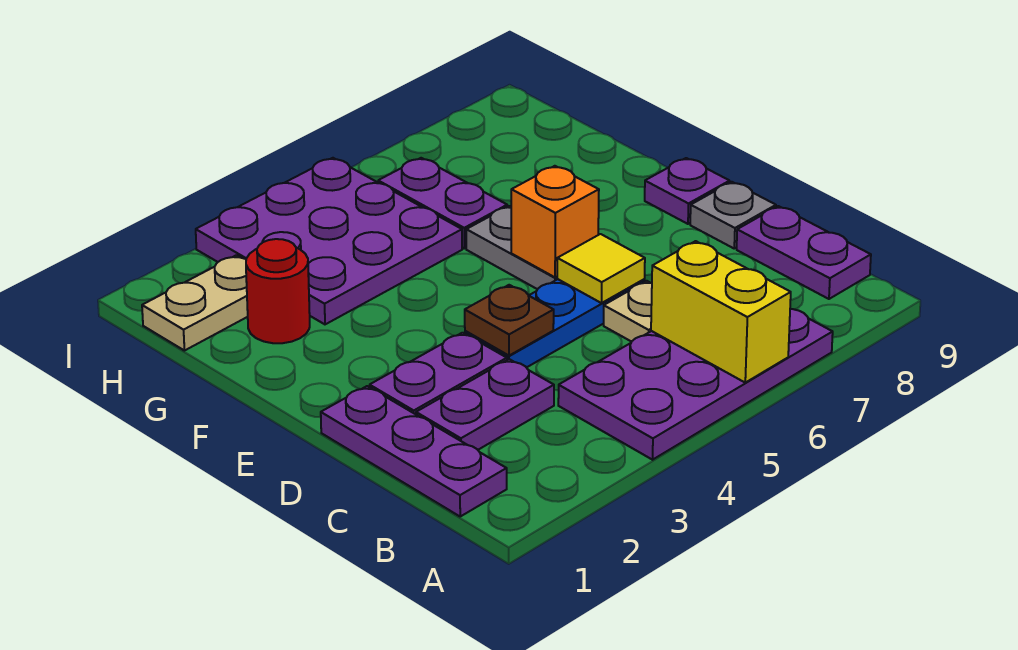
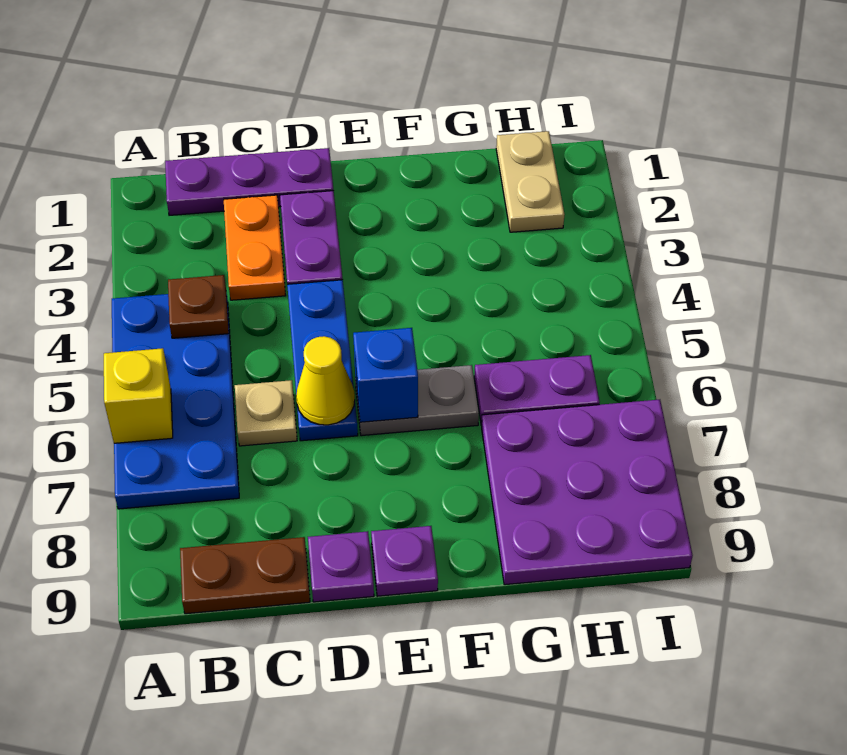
purple plate A4:B7 level 1 -> blue plate A4:B7 level 1
yellow brick A6:B6 level 2 -> yellow brick A6 level 2
purple plate B9:C9 level 1 -> brown plate B9:C9 level 1
purple plate C2:C3 level 1 -> orange plate C2:C3 level 1
brown plate D4 level 2 -> brown plate B4 level 2
yellow tile D6 level 2 -> yellow cone D6 level 2
grey plate D9 level 1 -> purple plate D9 level 1
orange brick E6 level 2 -> blue brick E6 level 2
red round brick G2 level 1 -> none
purple plate G3:I5 level 1 -> purple plate G7:I9 level 1

